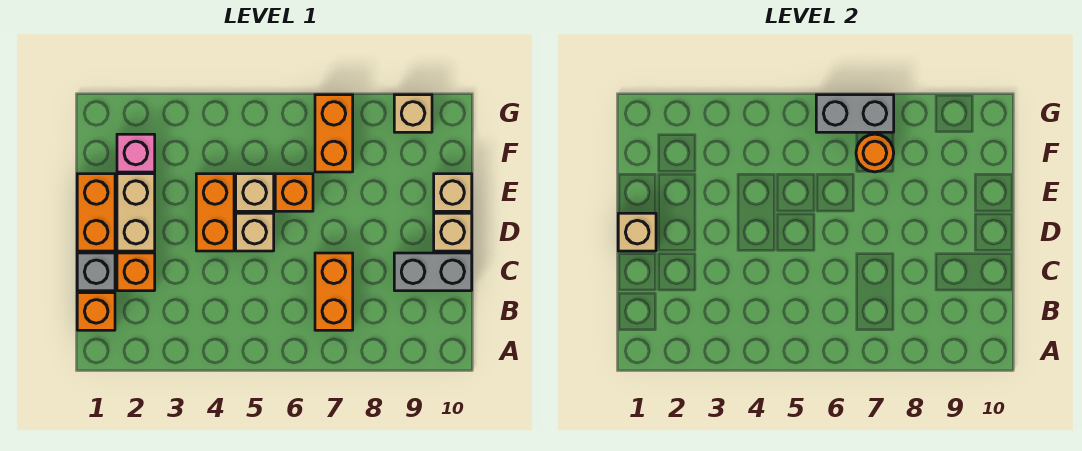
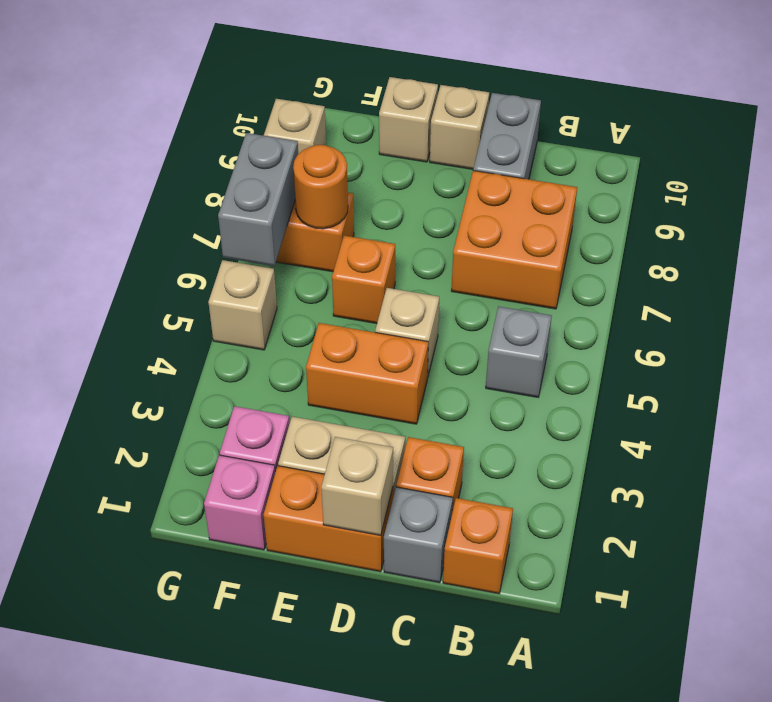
none -> grey brick B5 level 1
orange brick B7:C7 level 1 -> orange brick B7:C8 level 1
tan brick E5 level 1 -> tan brick G5 level 1
none -> pink brick F1 level 1

